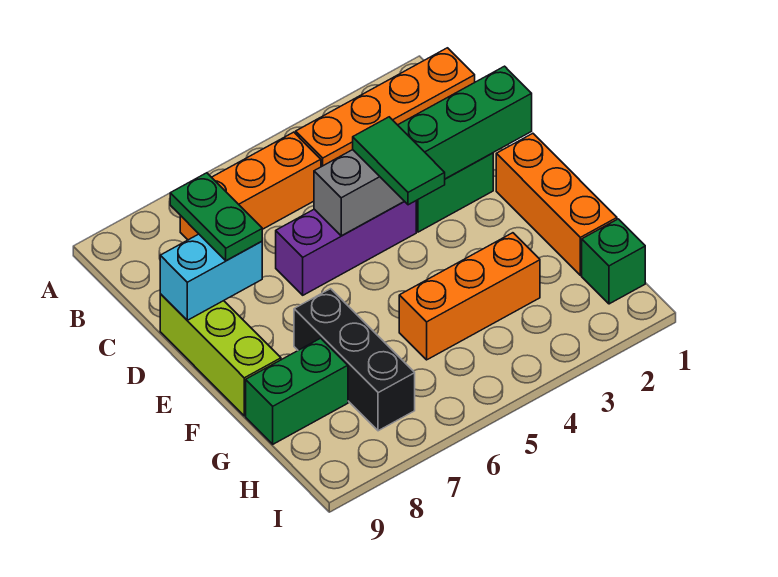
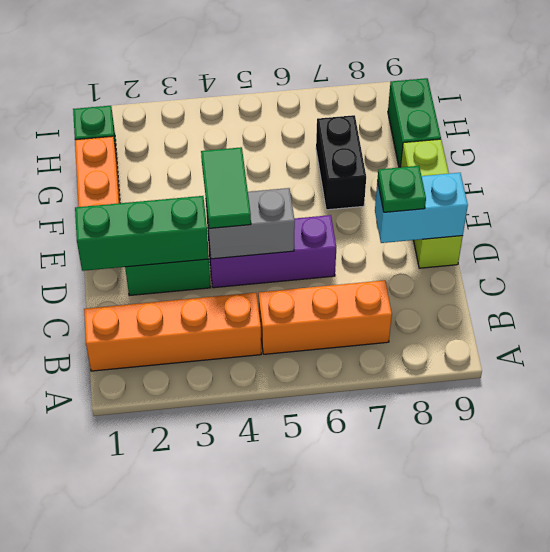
green plate C8:D8 level 3 -> green plate D8 level 3
black brick F7:H7 level 1 -> black brick F7:G7 level 1
orange brick G3:G5 level 1 -> none
green brick G8:G9 level 1 -> green brick G9:H9 level 1

